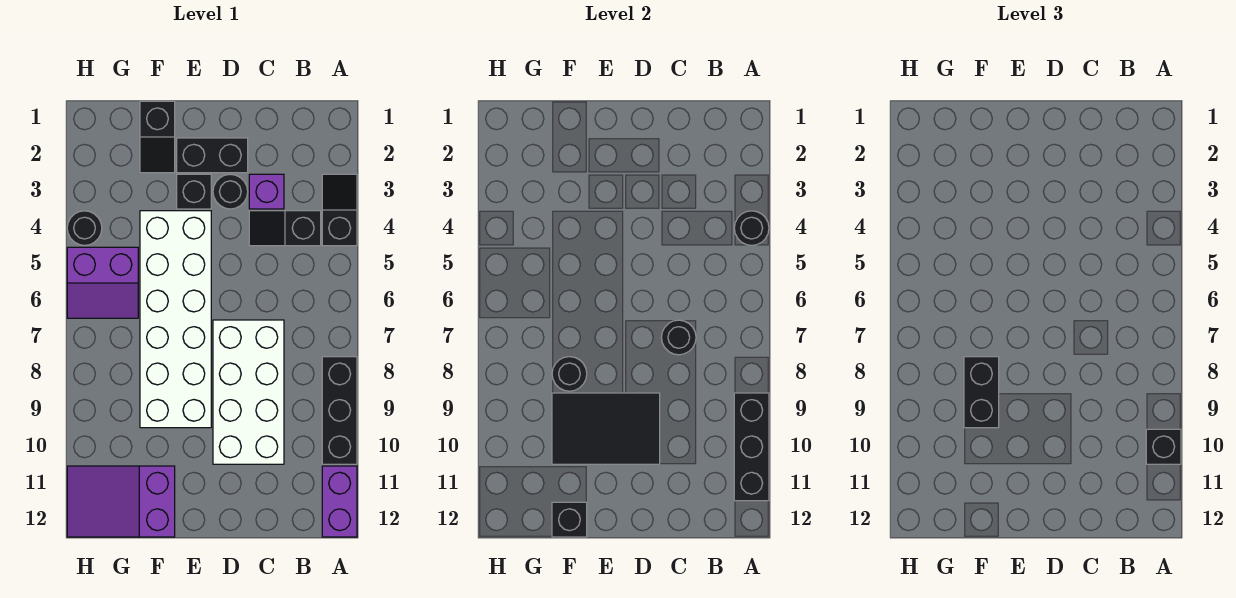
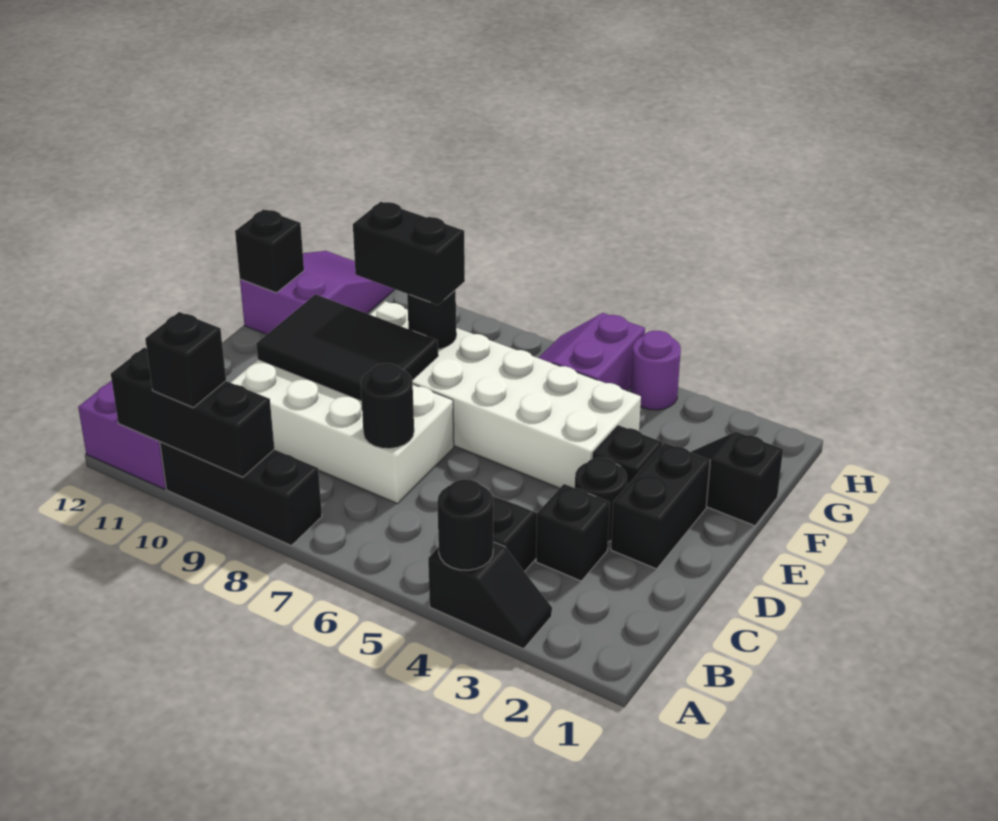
purple brick C3 level 1 -> black brick C3 level 1
black tile D9:F10 level 2 -> black tile D8:E10 level 2
black round brick H4 level 1 -> purple round brick H4 level 1

